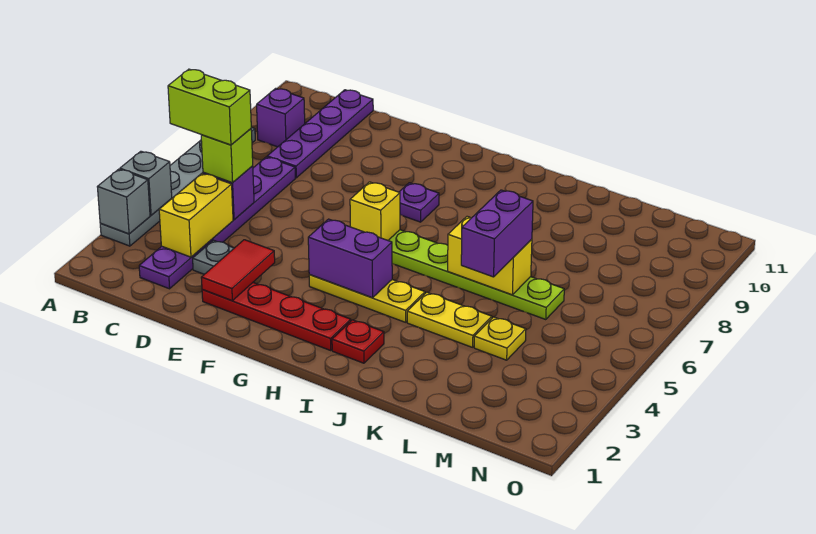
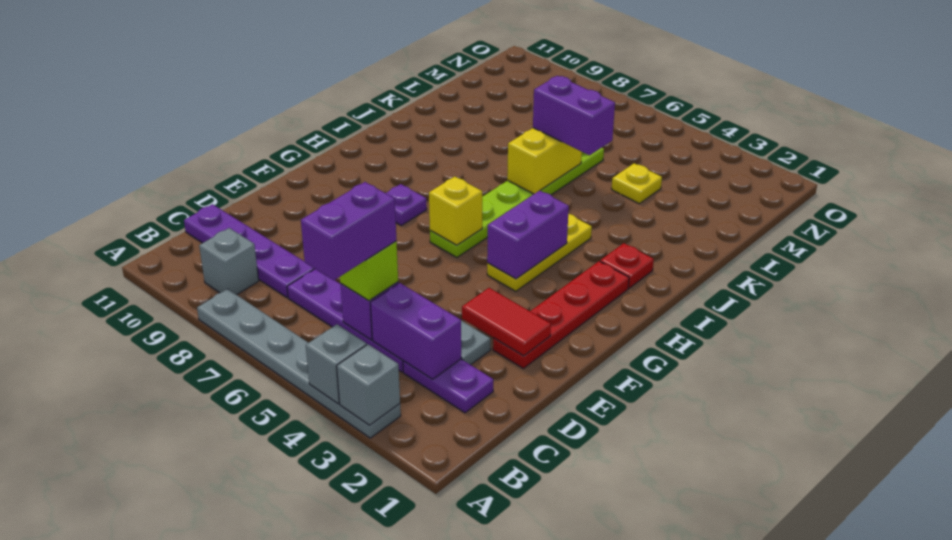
lime brick B5:C5 level 4 -> purple brick B5:C5 level 4
purple brick B9 level 1 -> grey brick B9 level 1
yellow brick C3:C4 level 2 -> purple brick C3:C4 level 2
yellow plate J4:K4 level 1 -> none

